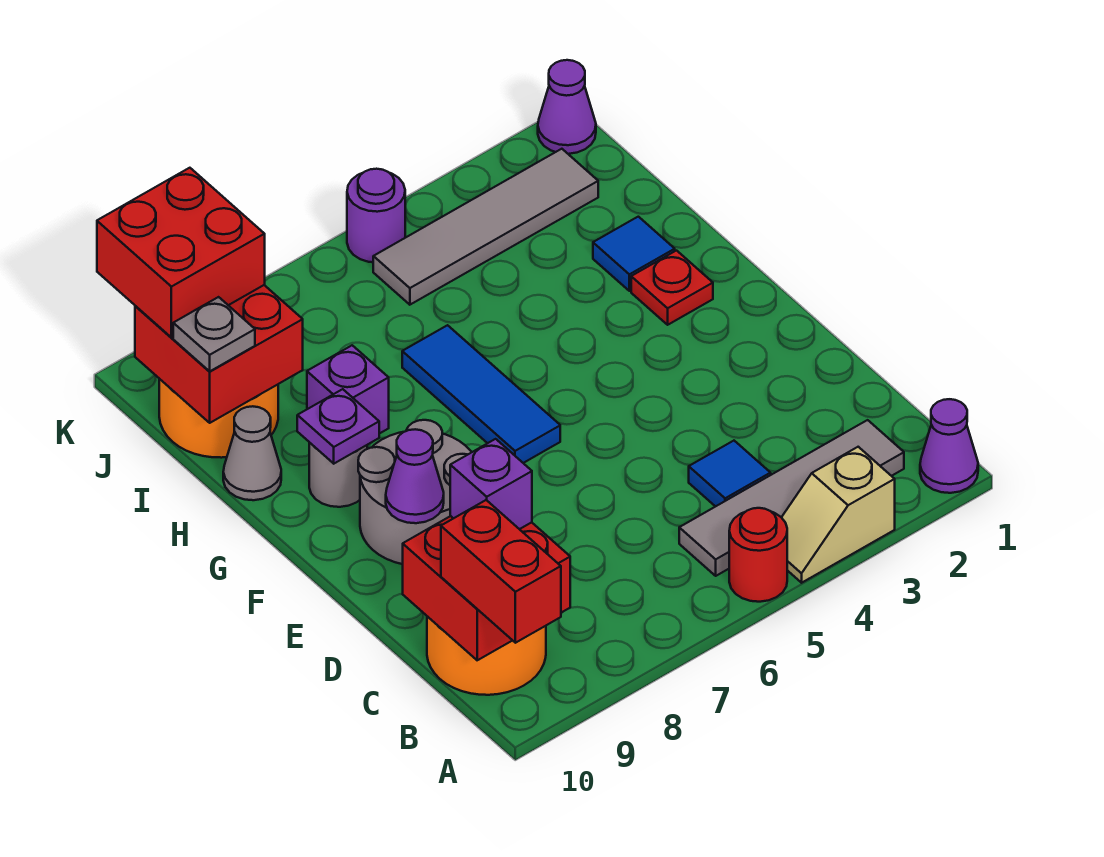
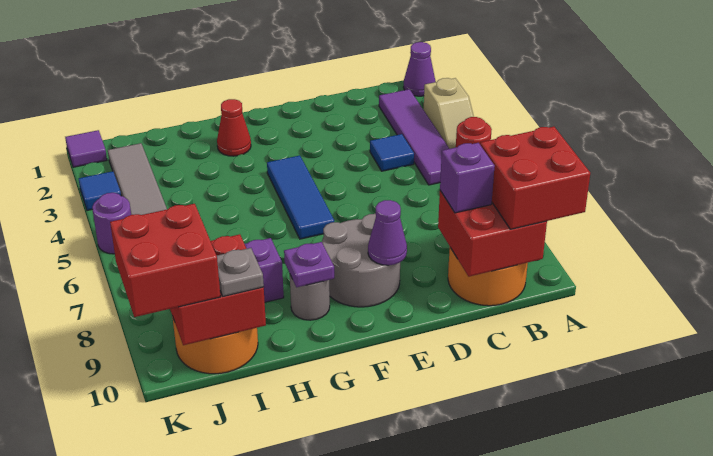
red brick A10:B10 level 3 -> red brick A9:B10 level 3
grey tile B2:B5 level 1 -> purple tile B2:B5 level 1
blue tile F6:H6 level 1 -> blue tile F4:F6 level 1
red plate G2 level 1 -> red cone G2 level 1
blue tile H2 level 1 -> blue tile K3 level 1
grey cone H10 level 1 -> none
purple cone K1 level 1 -> purple tile K1 level 1

